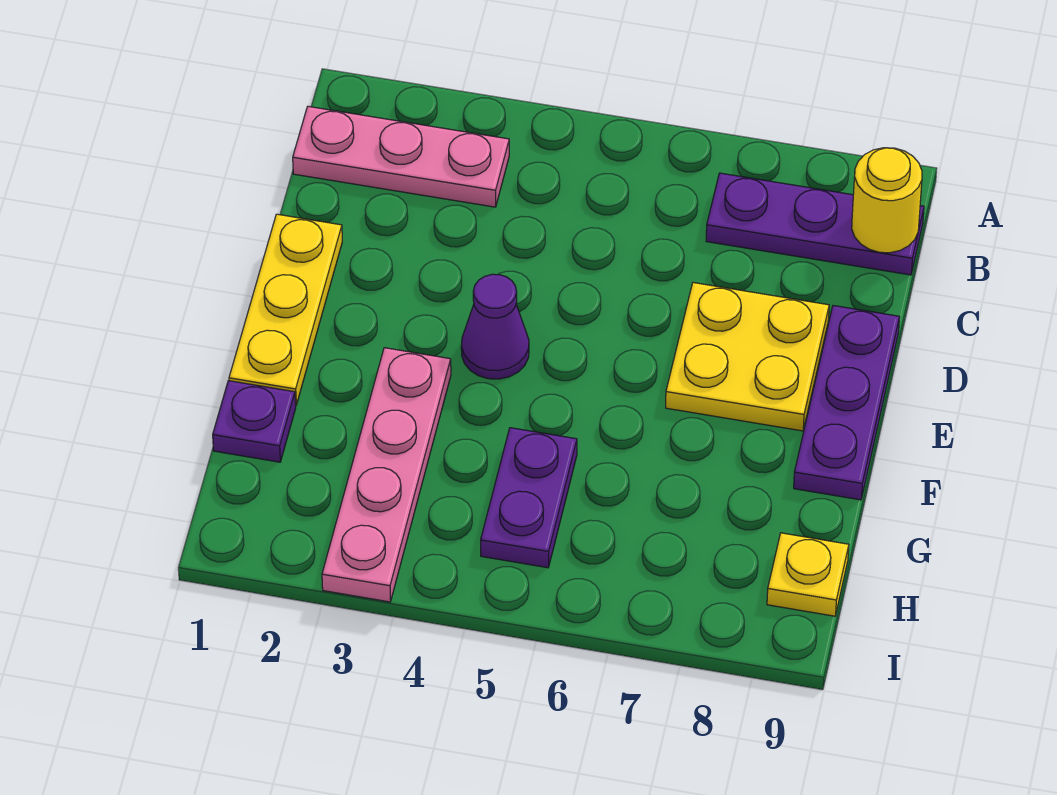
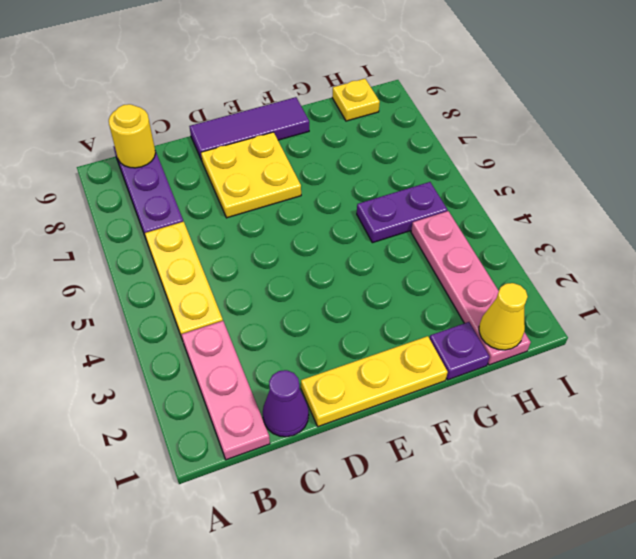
none -> yellow plate B4:B6 level 1
purple plate D9:F9 level 1 -> purple tile D9:F9 level 1
purple cone E4 level 1 -> purple cone C1 level 1
pink plate F3:I3 level 1 -> pink plate H1:H4 level 1
none -> yellow cone H1 level 2

